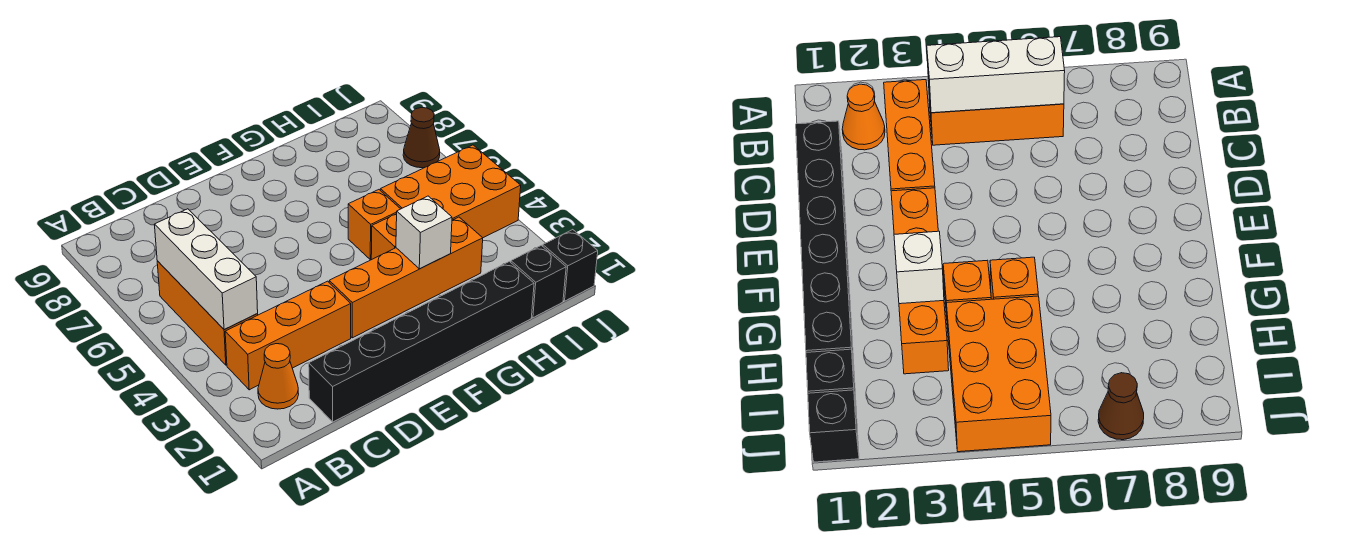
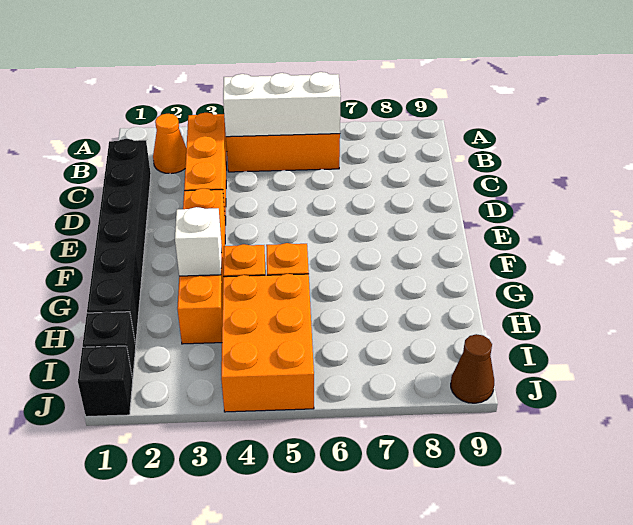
brown cone J7 level 1 -> brown cone J9 level 1

